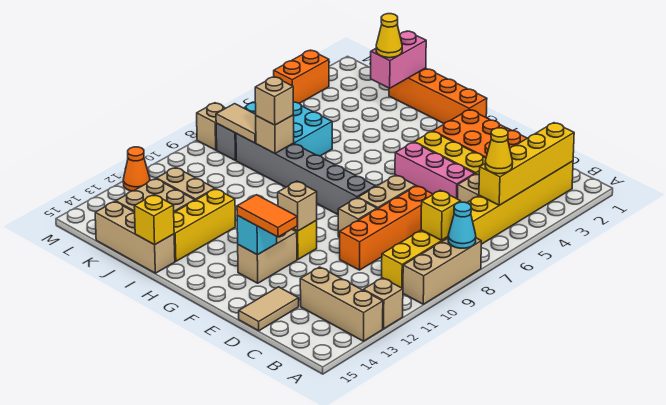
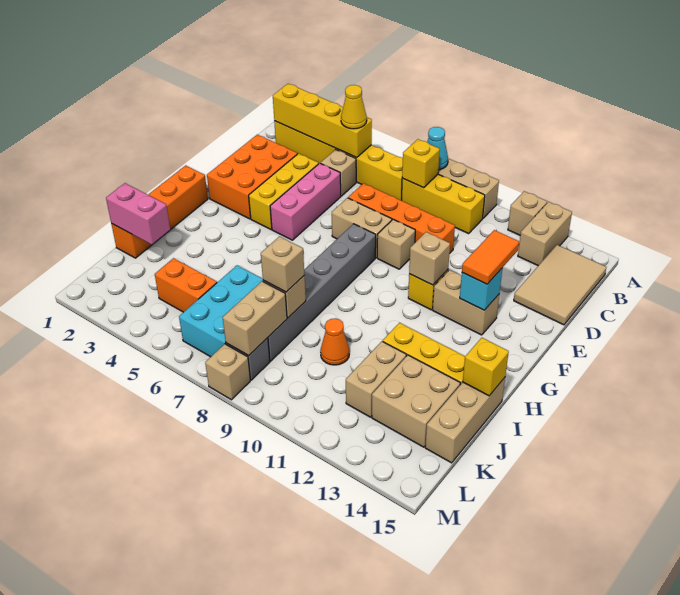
tan brick A13:C13 level 1 -> tan brick A13:B13 level 1
tan tile D14:D15 level 1 -> tan tile B14:D15 level 1
yellow cone J2 level 3 -> none
tan tile K8:L8 level 2 -> tan brick K8:L8 level 2
orange brick M3:M4 level 1 -> orange brick K4:K5 level 1
orange cone M12 level 1 -> orange cone J10 level 1

